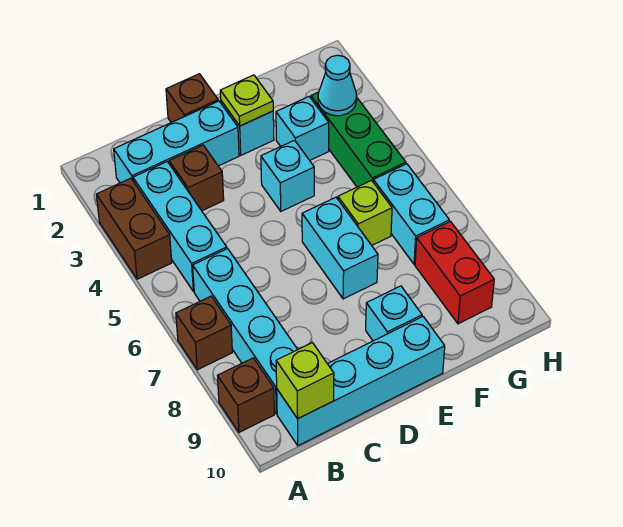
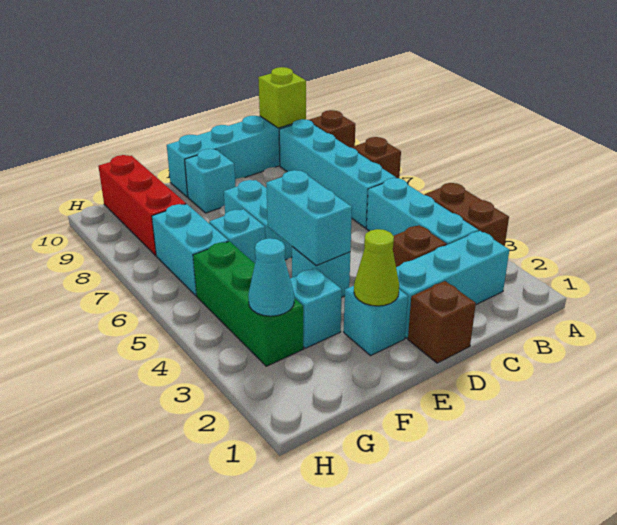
lime plate E2 level 2 -> lime cone E2 level 2
none -> cyan brick E4:E5 level 2
lime brick F6 level 1 -> cyan brick F6 level 1
red brick G8:G9 level 1 -> red brick G8:G10 level 1

